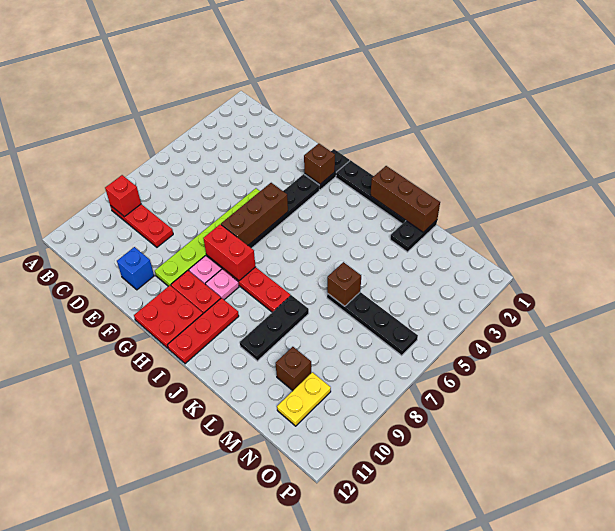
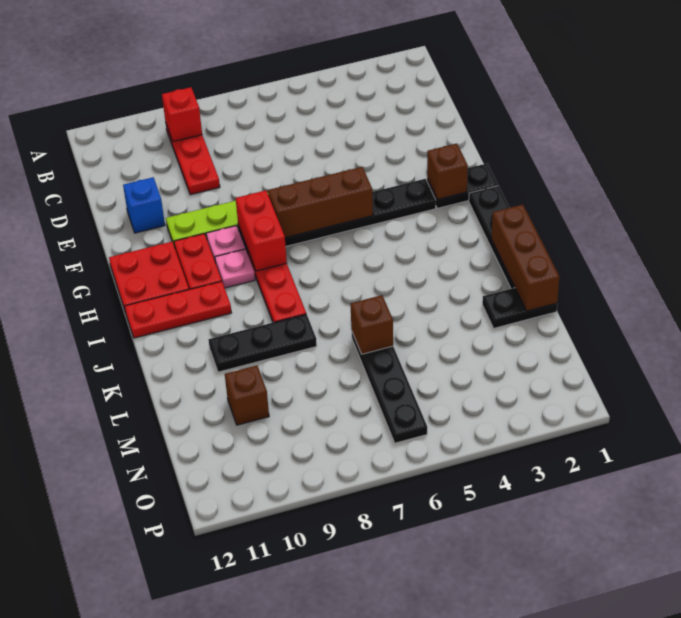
yellow plate N10:N11 level 1 -> none

